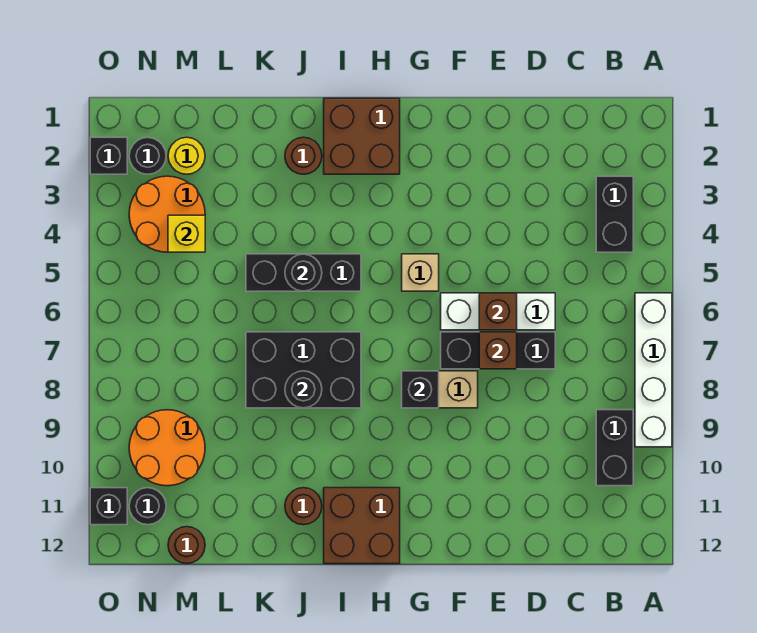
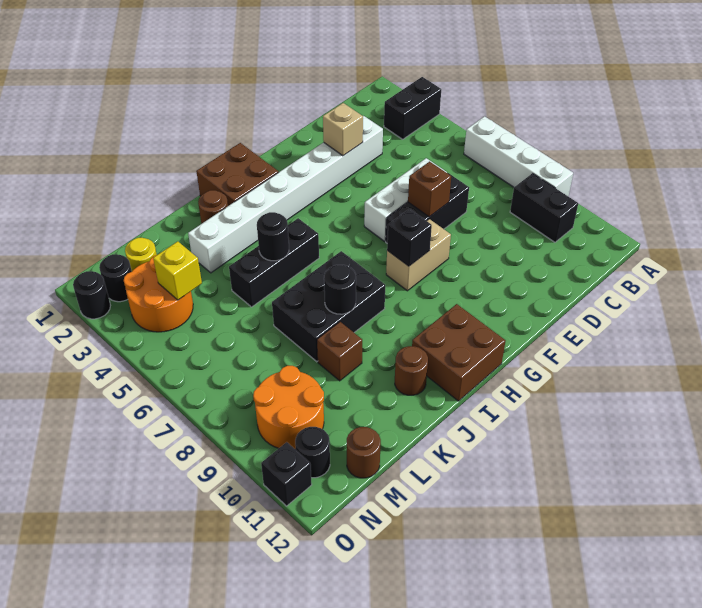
black brick B3:B4 level 1 -> black brick A3:B3 level 1
none -> white brick D3:K3 level 1
brown brick E6 level 2 -> brown brick K9 level 1
tan brick G5 level 1 -> tan brick E3 level 2
black brick O2 level 1 -> black round brick O2 level 1

